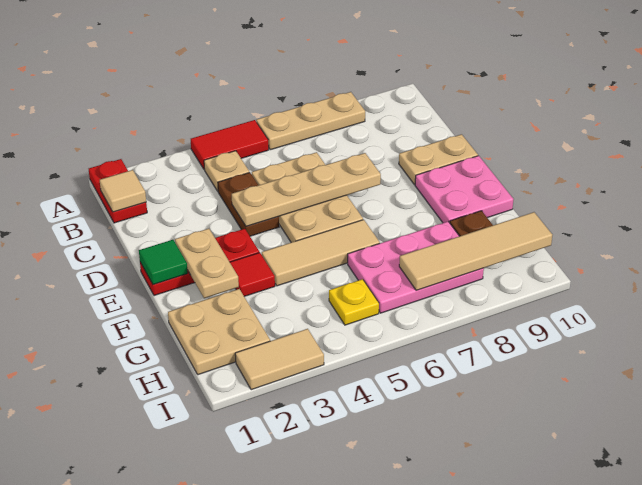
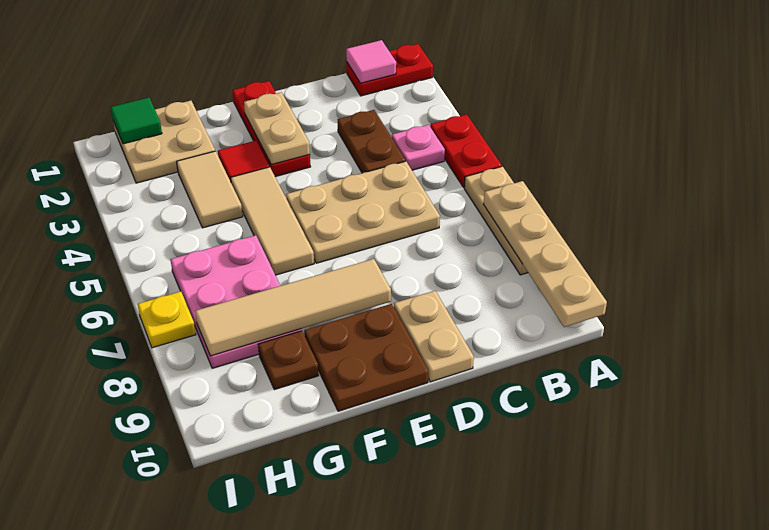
red tile A4:A5 level 1 -> red plate A4:A5 level 1
tan tile B1 level 2 -> pink tile B1 level 2
tan plate B4 level 1 -> pink plate B4 level 1
brown plate C4:D4 level 1 -> brown plate C3:C4 level 1
tan plate D4:D7 level 2 -> tan plate A7:A10 level 2
green tile E1 level 2 -> green tile H1 level 2
tan plate E2:F2 level 2 -> tan plate E2:E3 level 2
pink plate E9:F10 level 1 -> brown plate E9:F10 level 1
yellow plate H5 level 1 -> yellow plate I7 level 1
tan tile H7:H10 level 2 -> tan tile E8:H8 level 2
tan tile I2:I3 level 1 -> tan tile G3:G4 level 1

